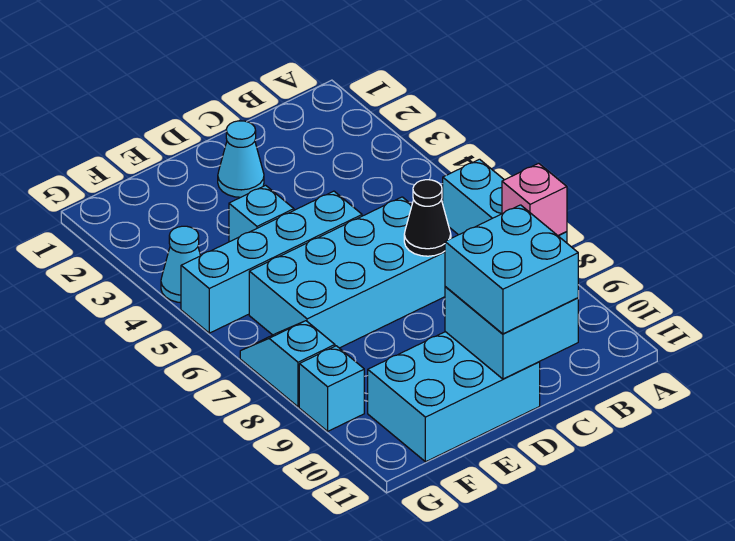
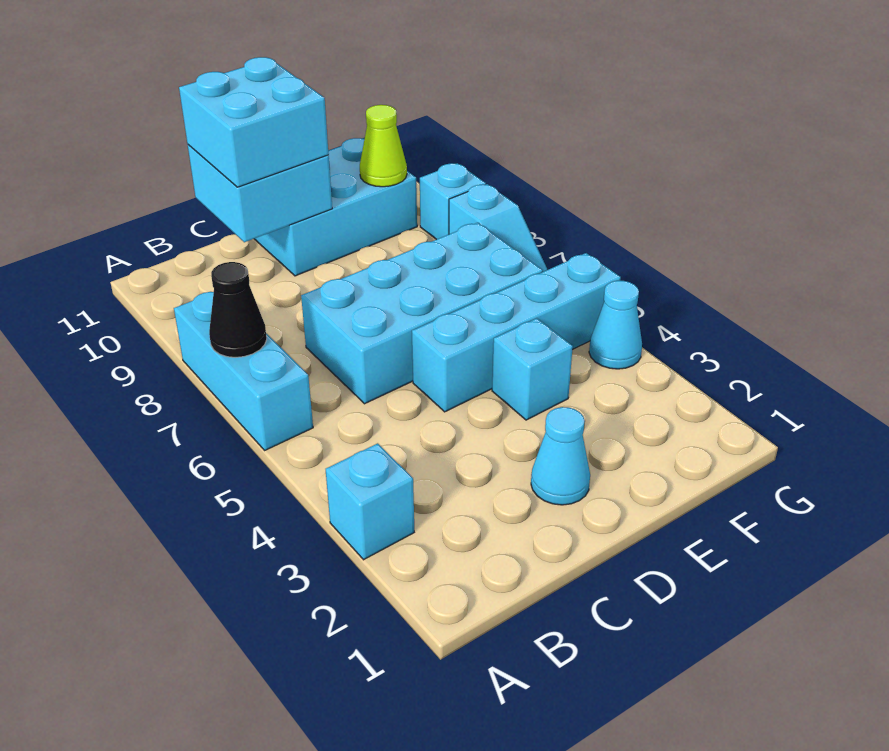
none -> cyan brick A3 level 1
pink brick A8 level 2 -> none
black cone C7 level 2 -> black cone A7 level 2
none -> lime cone F10 level 2

